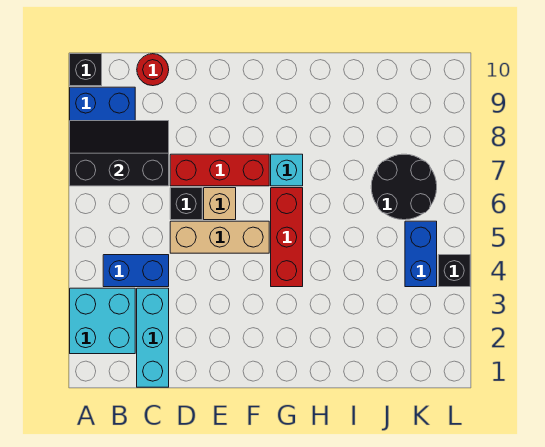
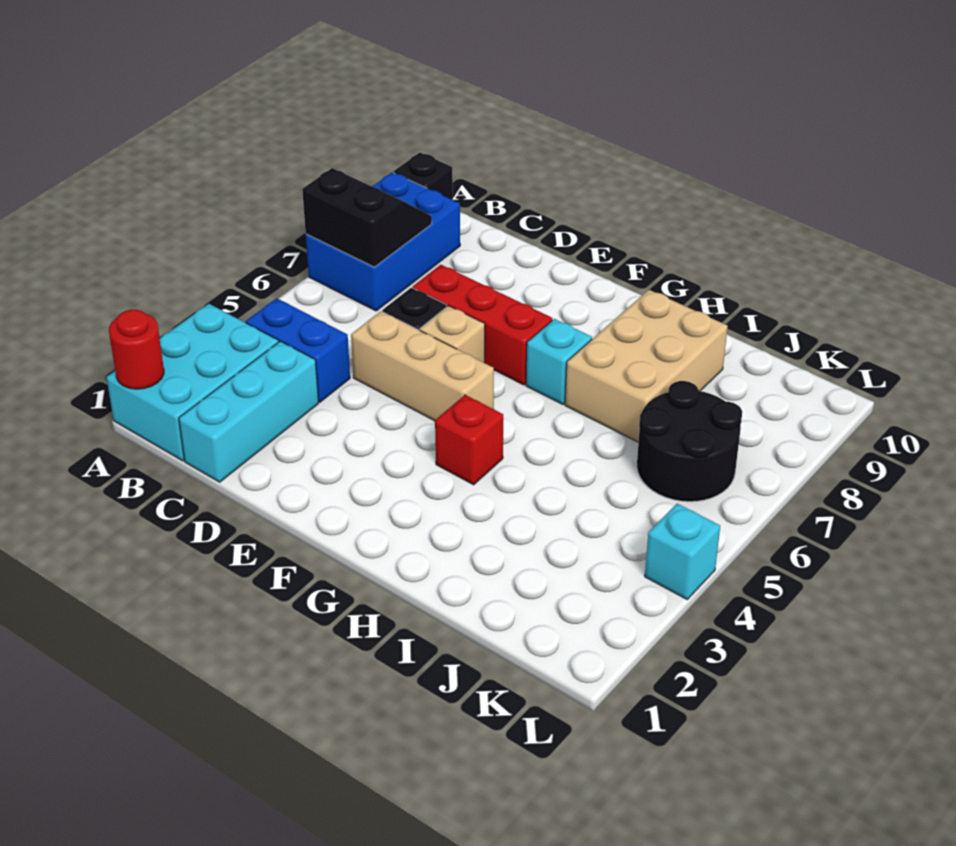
cyan brick A2:B3 level 1 -> cyan brick A1:B3 level 1
black slope A7:C8 level 2 top 7 -> black slope A7:B8 level 2 top 7
red round brick C10 level 1 -> red round brick A1 level 2
red brick G4:G6 level 1 -> red brick G4 level 1
none -> tan brick H7:I9 level 1
blue brick K4:K5 level 1 -> none
black brick L4 level 1 -> cyan brick L4 level 1

